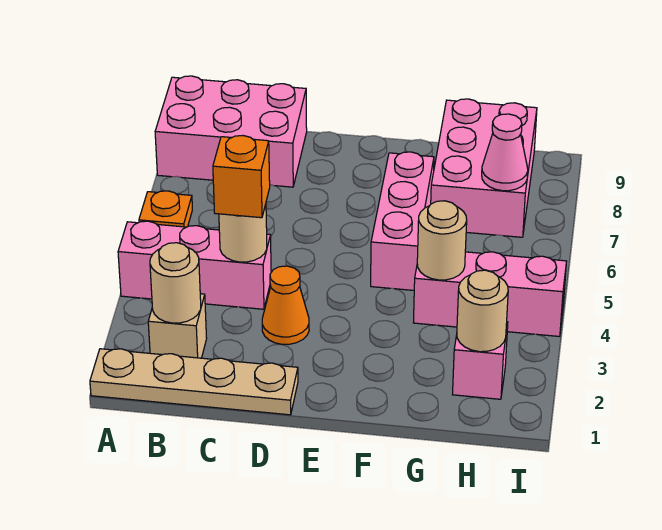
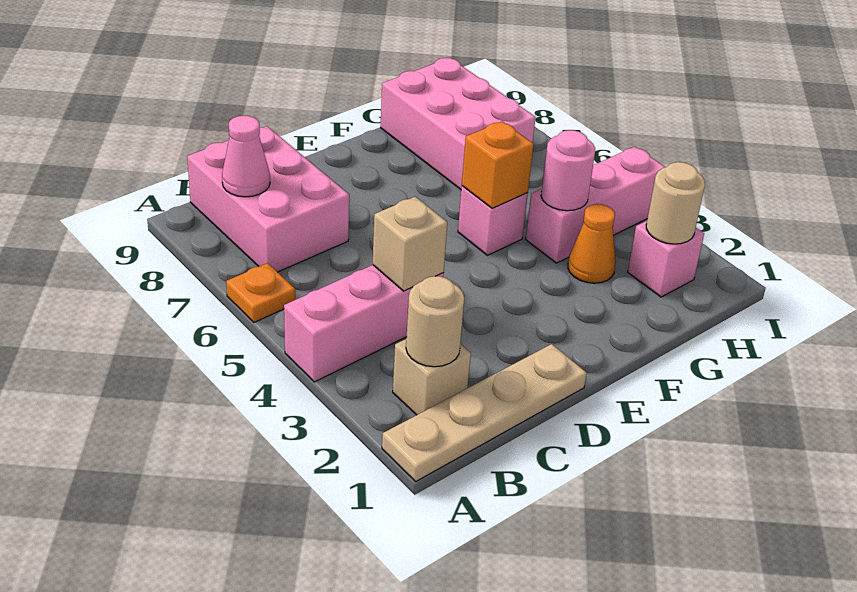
pink brick A8:C9 level 1 -> pink brick B7:C9 level 1
tan round brick C4 level 2 -> tan brick C4 level 2
orange brick C4 level 3 -> orange brick F5 level 2
orange cone D3 level 1 -> orange cone G3 level 1
pink brick F5:F7 level 1 -> pink brick F5 level 1
tan round brick G4 level 2 -> pink round brick G4 level 2
pink cone H7 level 2 -> pink cone B8 level 2

